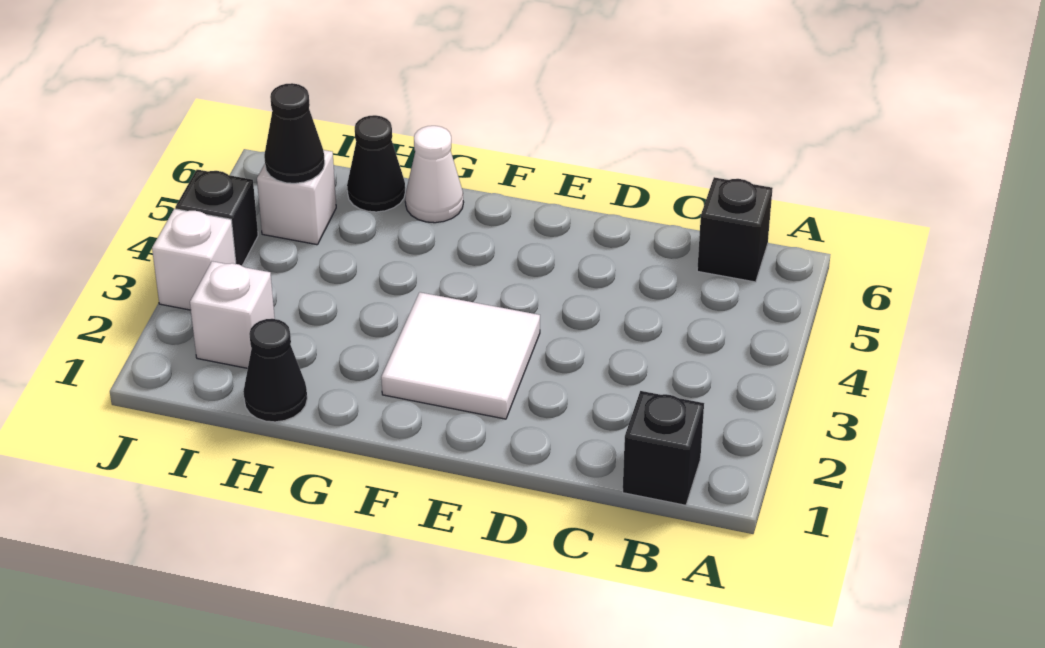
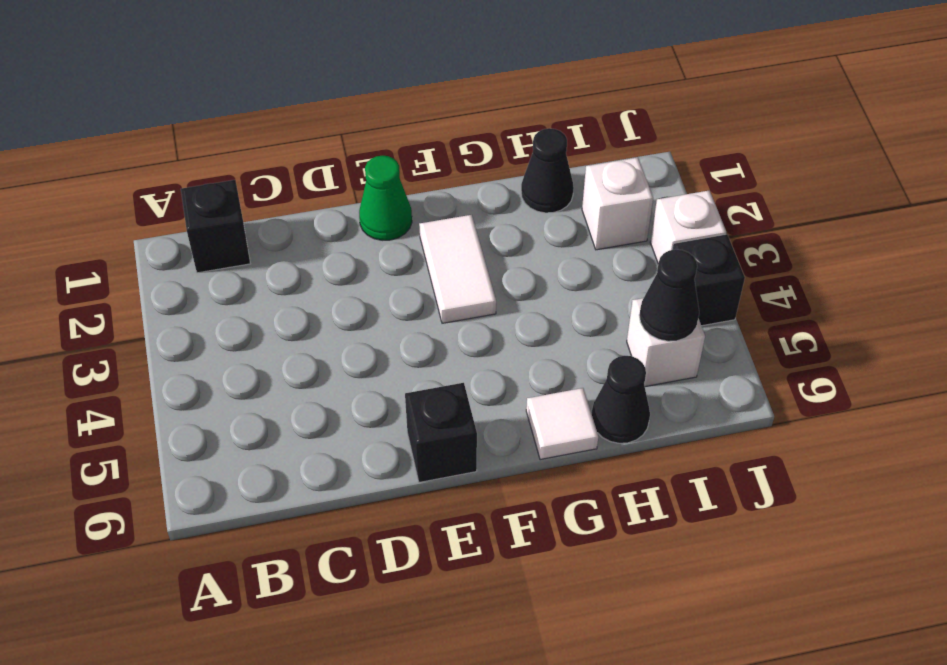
black brick B6 level 1 -> black brick E6 level 1
none -> green cone E1 level 1
white tile E2:F3 level 1 -> white tile F2:F3 level 1
white cone G6 level 1 -> white tile G6 level 1

